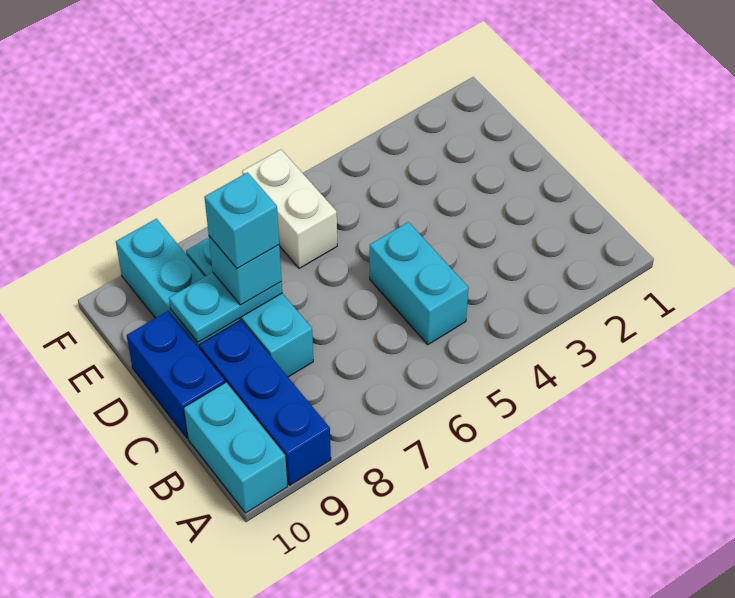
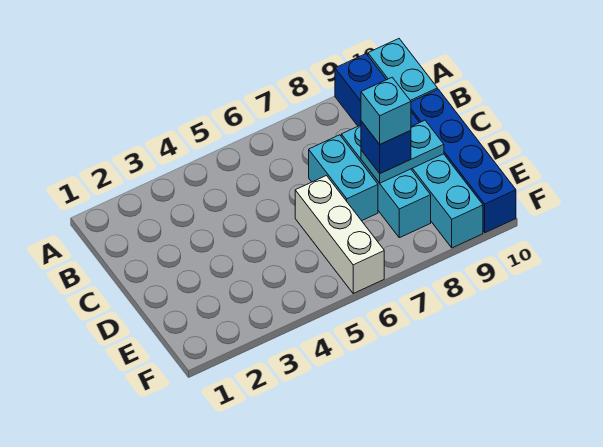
cyan brick B5:C5 level 1 -> cyan brick C7:D7 level 1
blue brick C10:D10 level 1 -> blue brick C10:F10 level 1
cyan brick D8 level 3 -> blue brick D8 level 3
white brick E6:F6 level 1 -> white brick D6:F6 level 1

